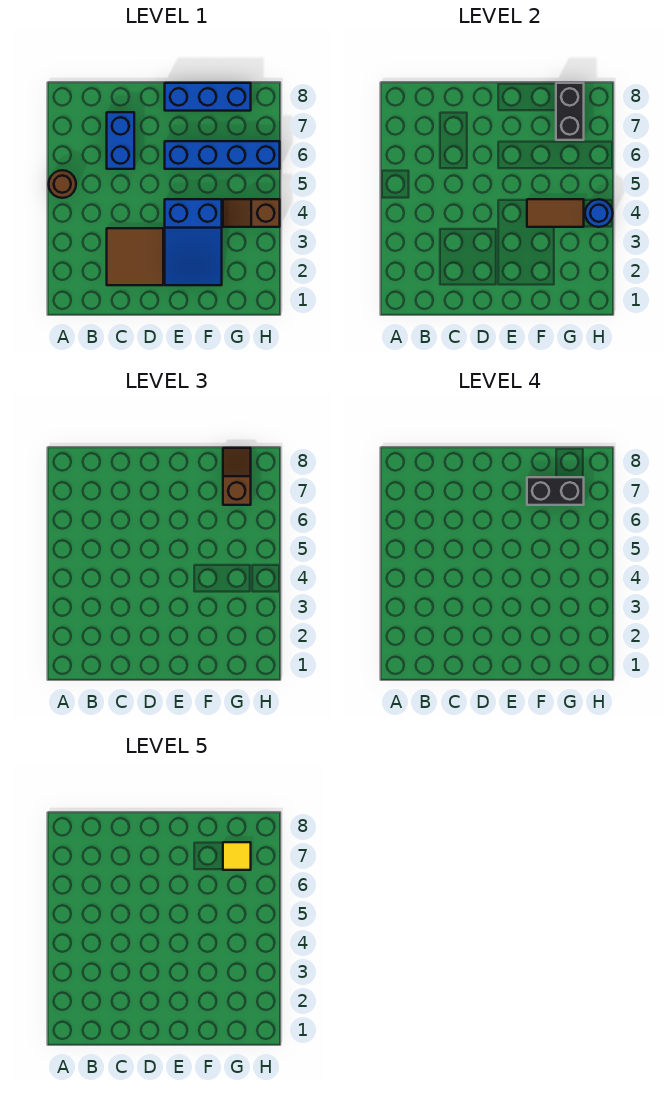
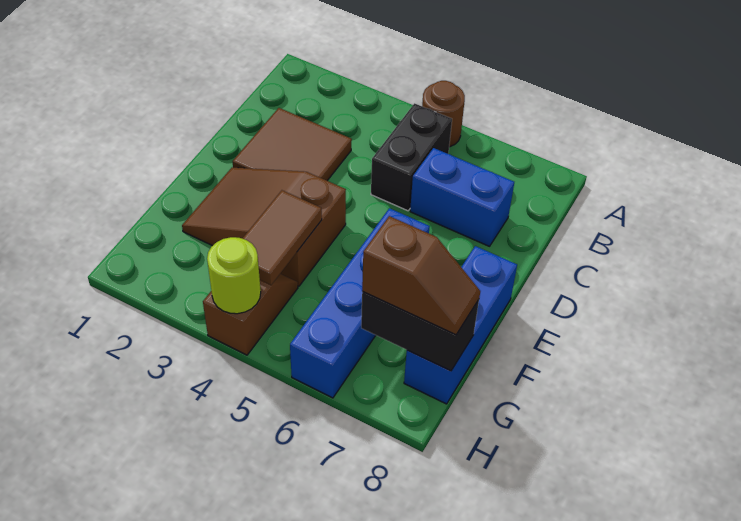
blue slope E2:F4 level 1 top 4 -> brown slope E2:F4 level 1 top 4
black brick F7:G7 level 4 -> black brick B5:C5 level 1
yellow tile G7 level 5 -> none
blue round brick H4 level 2 -> lime round brick H4 level 2

